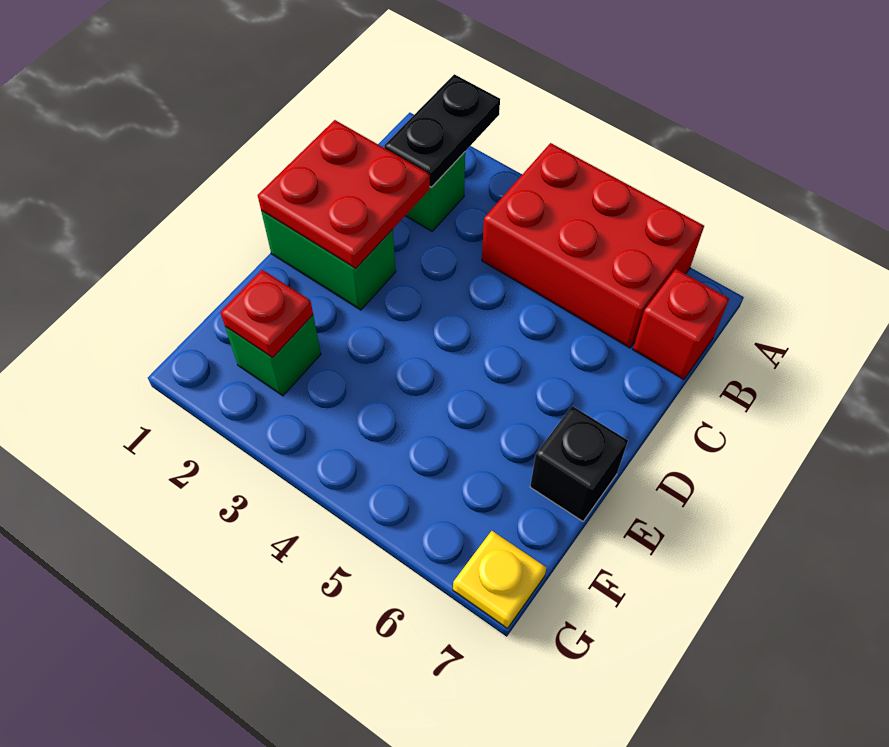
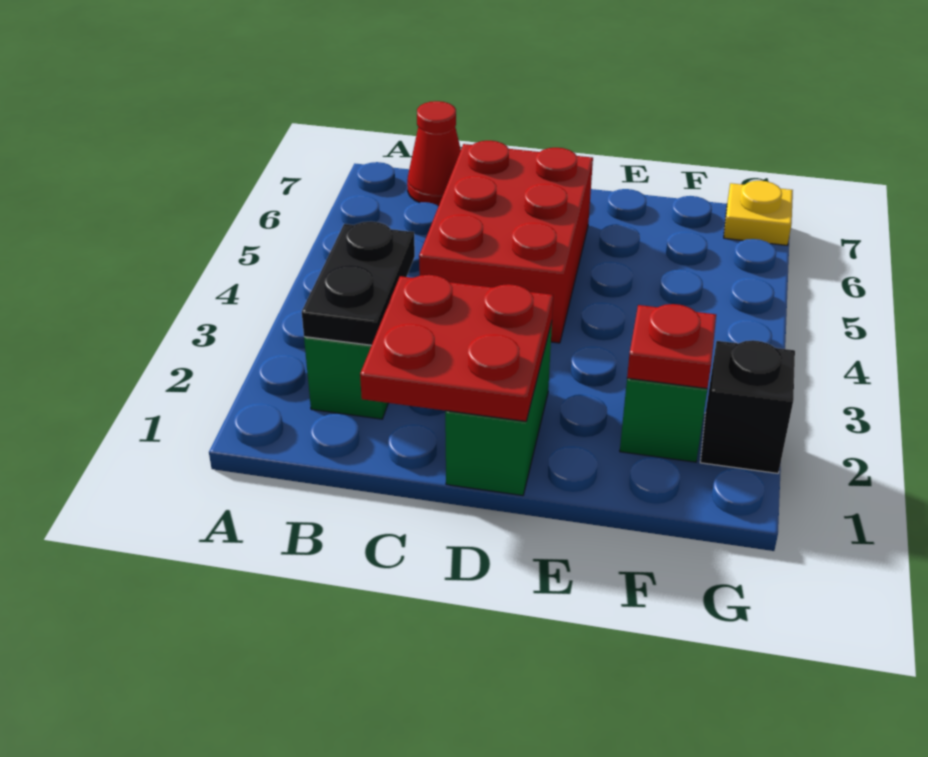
black plate A2:B2 level 2 -> black plate B2:B3 level 2
red brick A4:B6 level 1 -> red brick C4:D6 level 1
red brick B7 level 1 -> red cone B7 level 1
black brick E7 level 1 -> black brick G2 level 1

